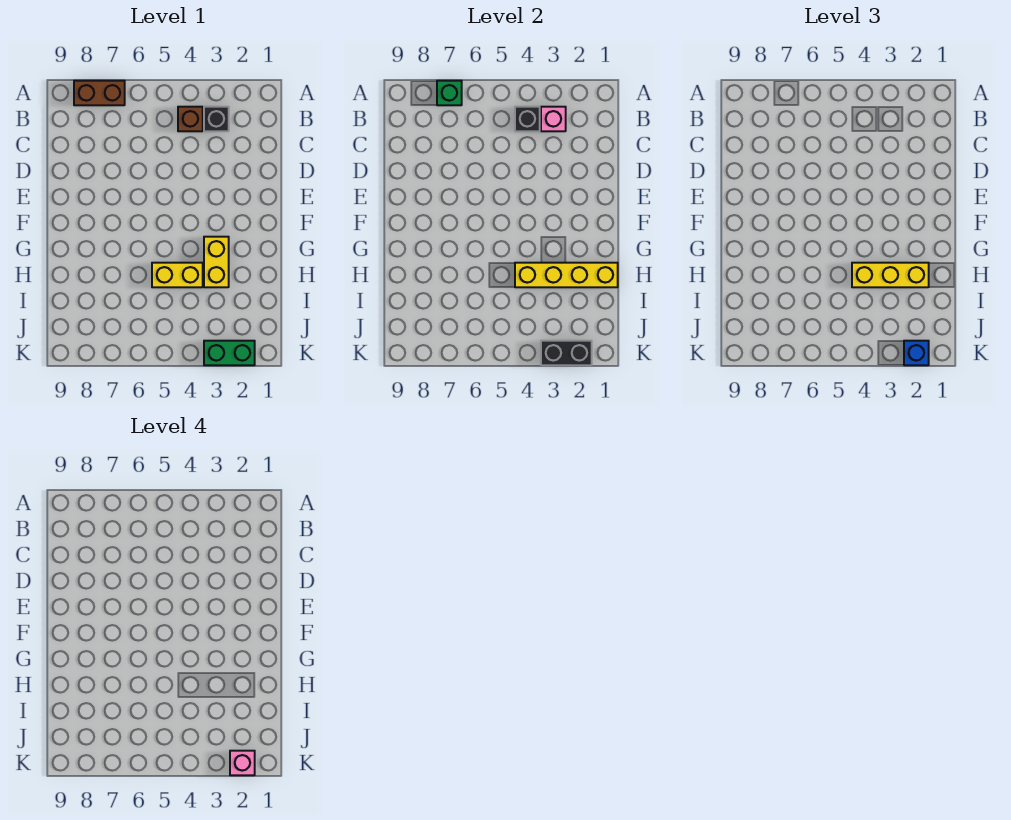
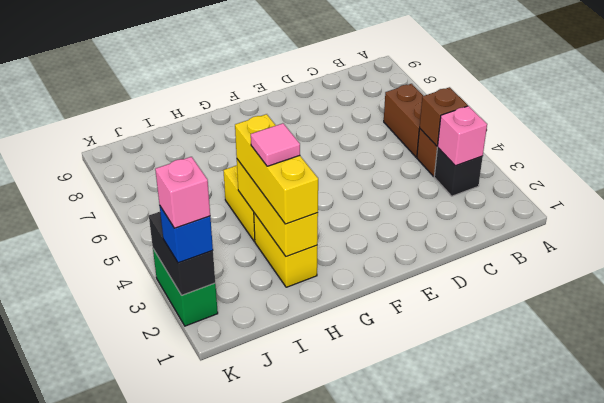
brown brick A7:A8 level 1 -> brown brick B5:B6 level 1
green brick A7 level 2 -> none
black brick B4 level 2 -> brown brick B4 level 2
yellow brick G3:H3 level 1 -> yellow brick H2:H3 level 1
yellow brick H1:H4 level 2 -> yellow brick H2:H4 level 2
none -> pink tile H3 level 4

